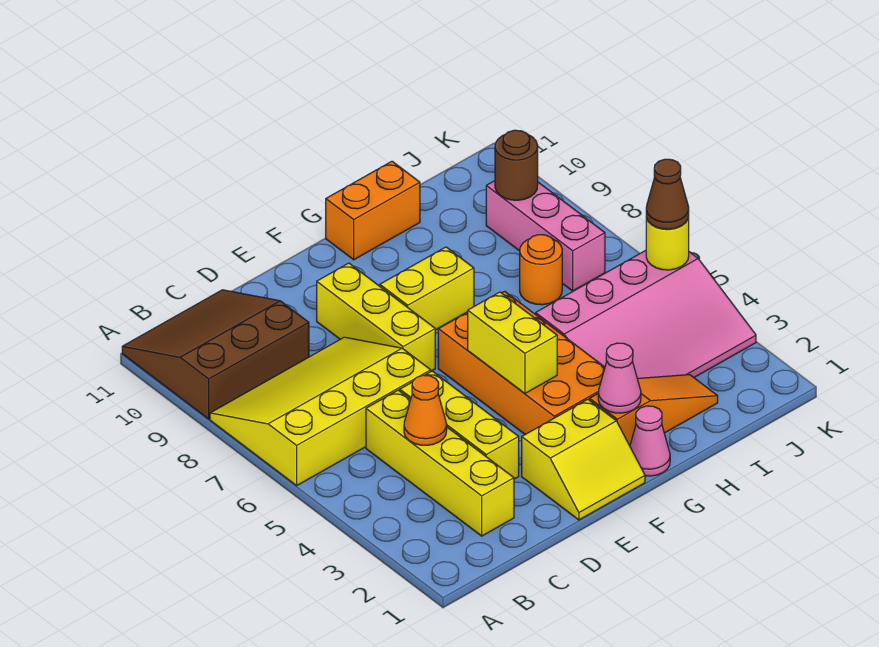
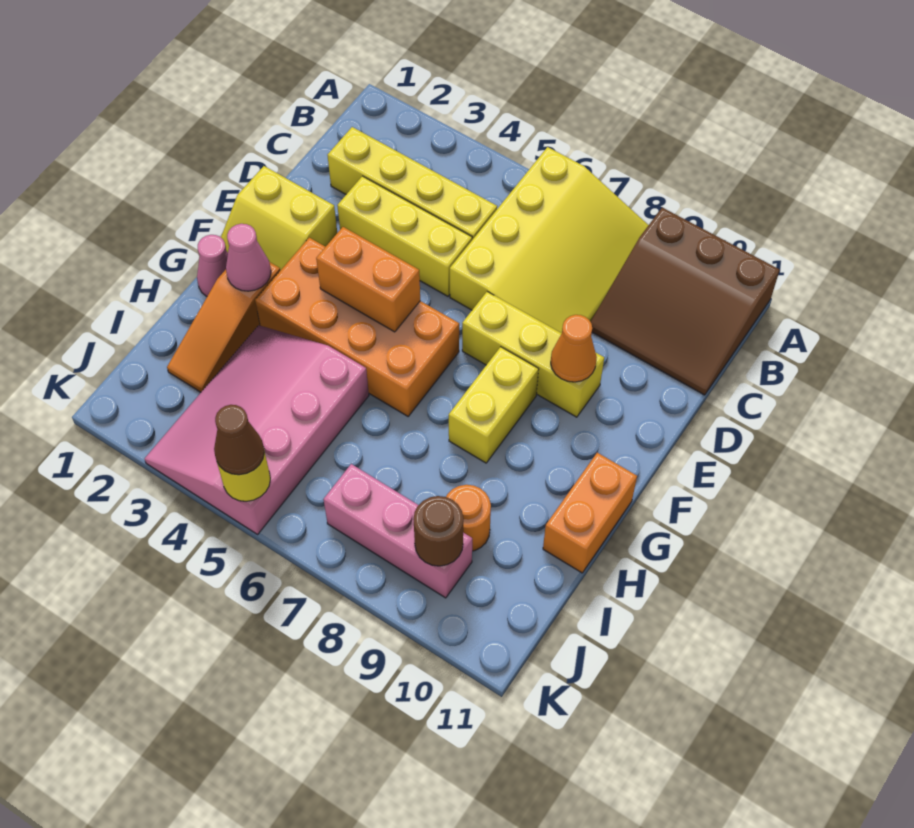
brown slope A9:C11 level 1 top 9 -> brown slope A9:C11 level 1 top A
orange cone C4 level 2 -> orange cone E9 level 2
yellow slope E1:F2 level 1 top 2 -> yellow slope E1:F2 level 1 top E
yellow brick F4:F5 level 2 -> orange brick F4:F5 level 2
orange round brick I7 level 1 -> orange round brick I9 level 1

